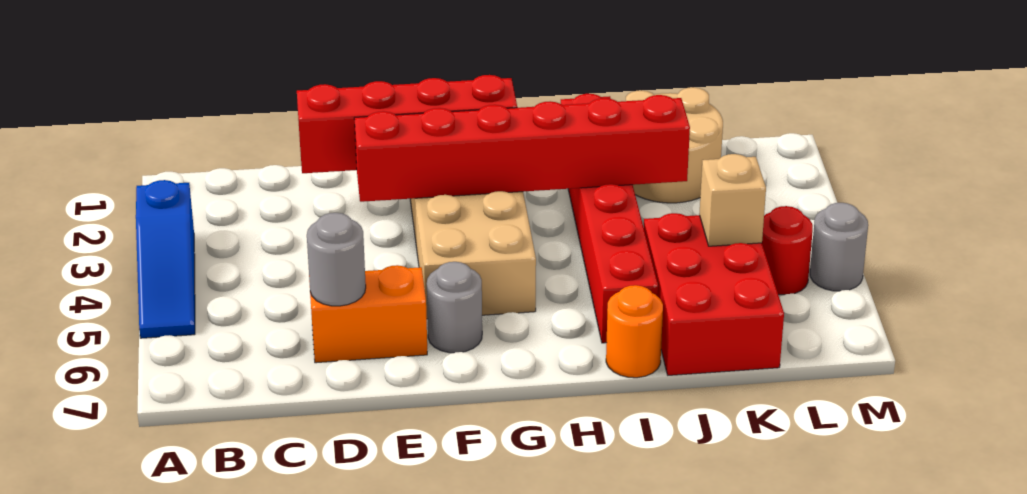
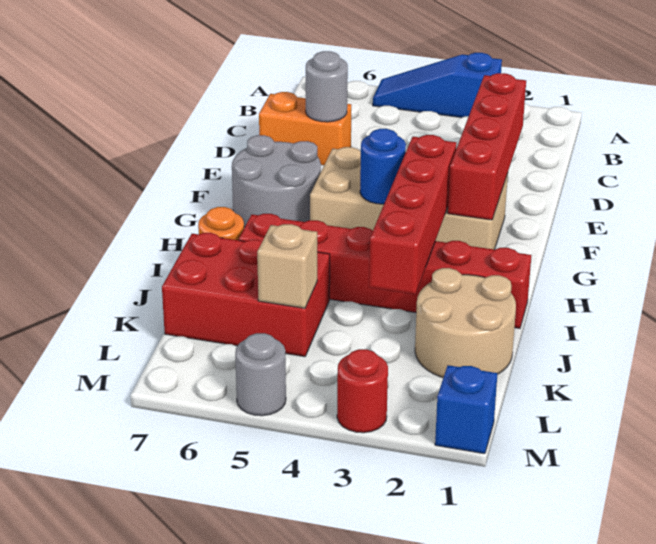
orange brick D6:E6 level 1 -> orange brick D6:D7 level 1
red brick E3:J3 level 2 -> red brick G3:J3 level 2
grey round brick F6 level 1 -> grey round brick F6:G7 level 1
none -> blue round brick G4 level 2
red round brick L5 level 1 -> red round brick M3 level 1
none -> blue brick M1 level 1

